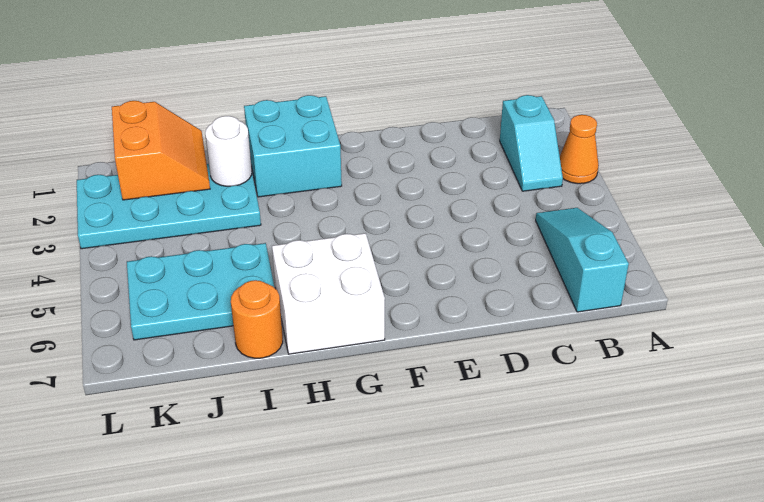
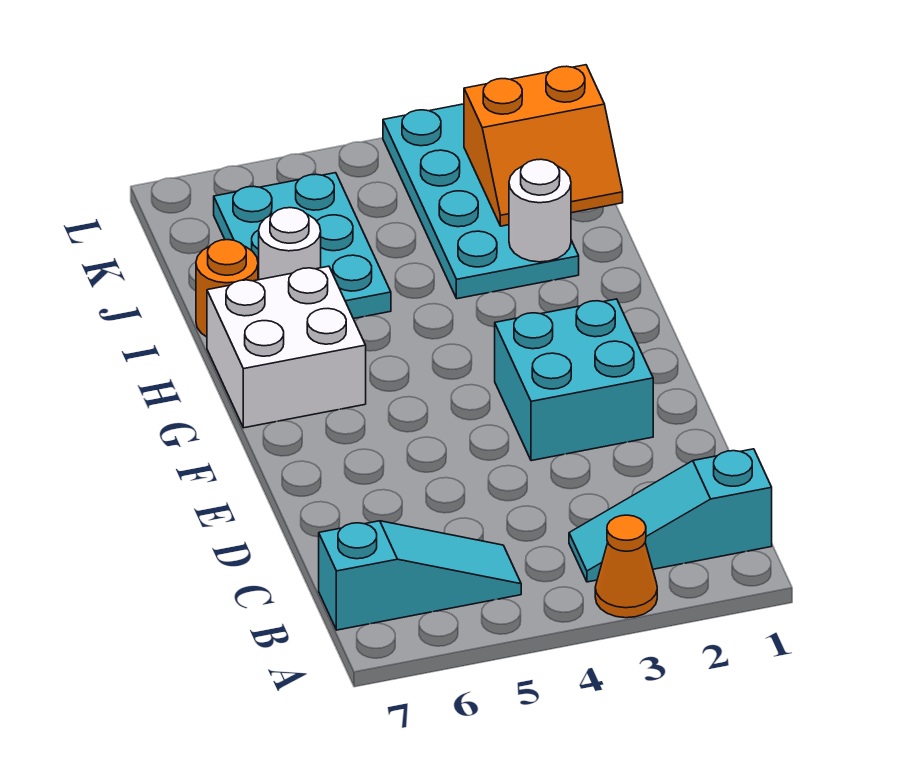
cyan slope B2:B3 level 1 top 2 -> cyan slope B1:B3 level 1 top 1
cyan brick G1:H2 level 1 -> cyan brick E2:F3 level 1
none -> white round brick I6 level 2

